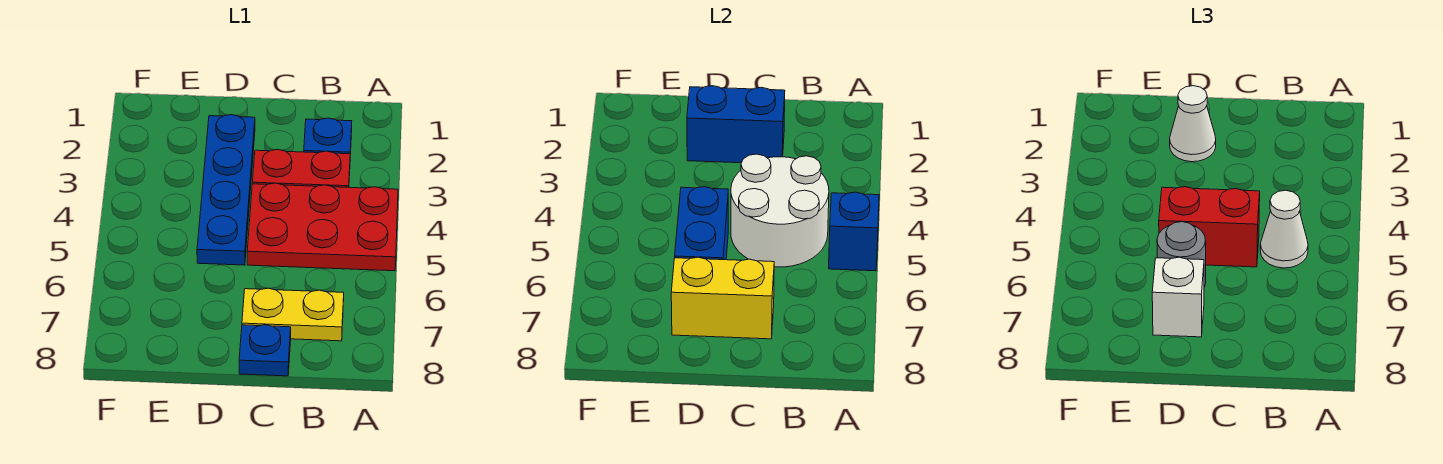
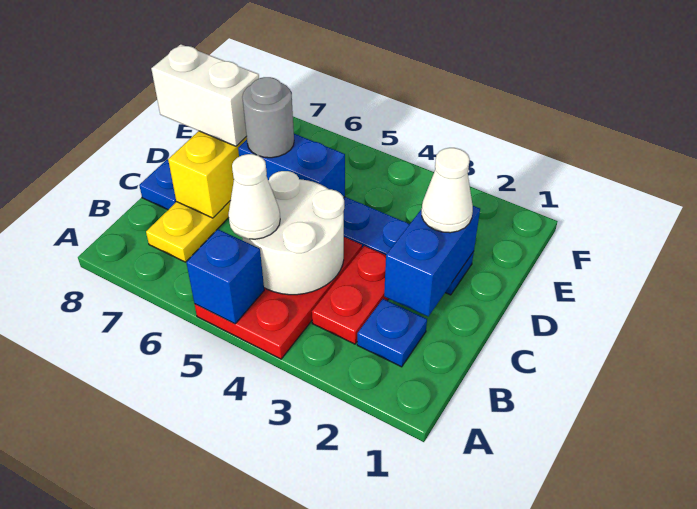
red brick C5:D5 level 3 -> none
white brick D7 level 3 -> white brick D7:D8 level 3

